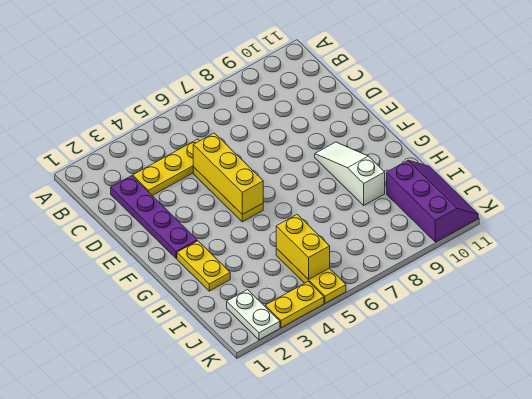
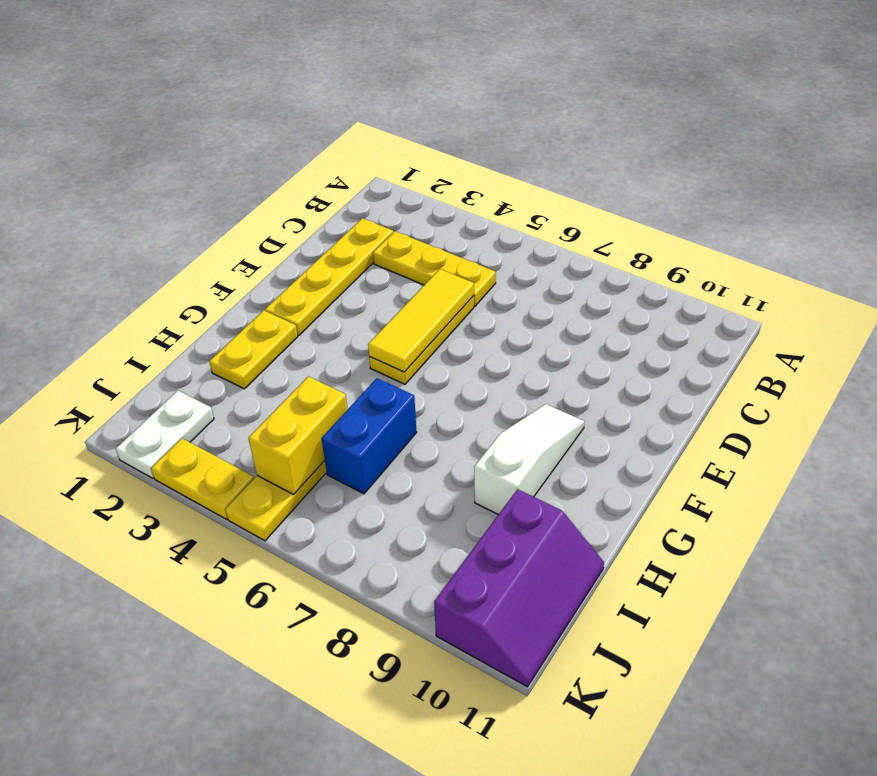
purple plate C2:F2 level 1 -> yellow plate C2:F2 level 1
yellow brick D5:F5 level 2 -> yellow tile D5:F5 level 2
none -> blue brick H6:I6 level 1

